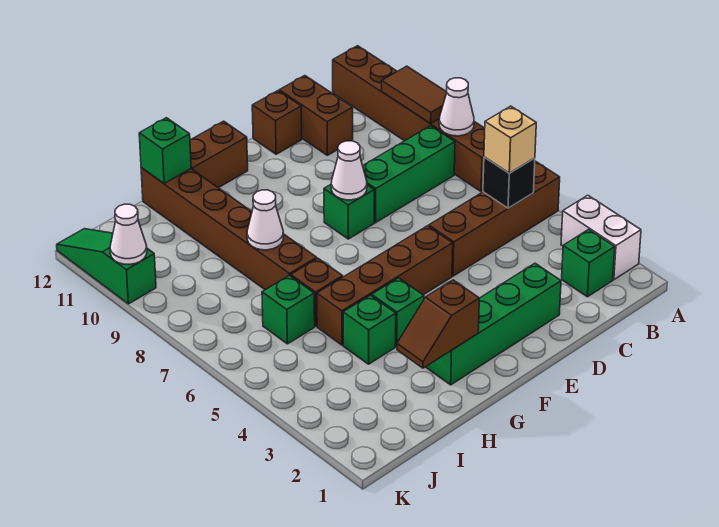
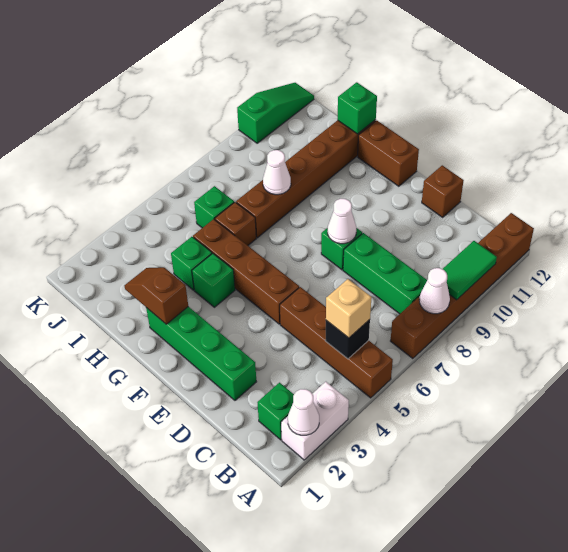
brown tile A9:A10 level 2 -> green tile A9:A10 level 2
brown brick C11:C12 level 1 -> none
white cone K10 level 2 -> white cone A2 level 2

